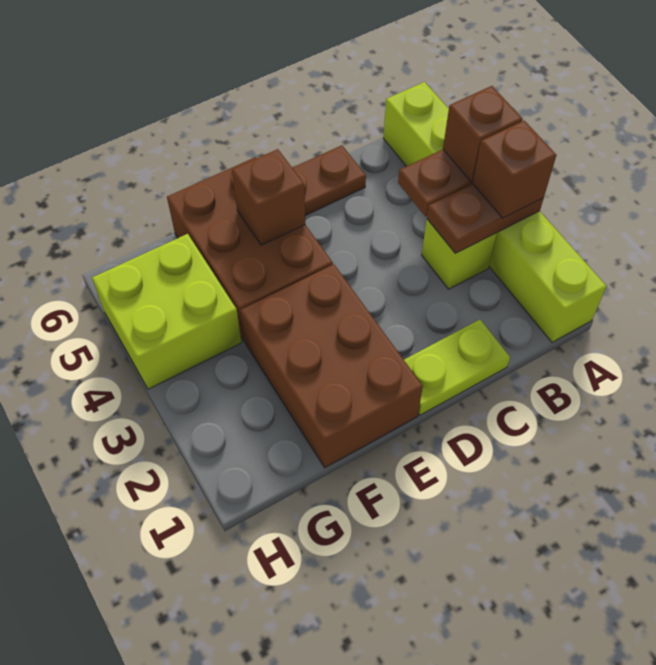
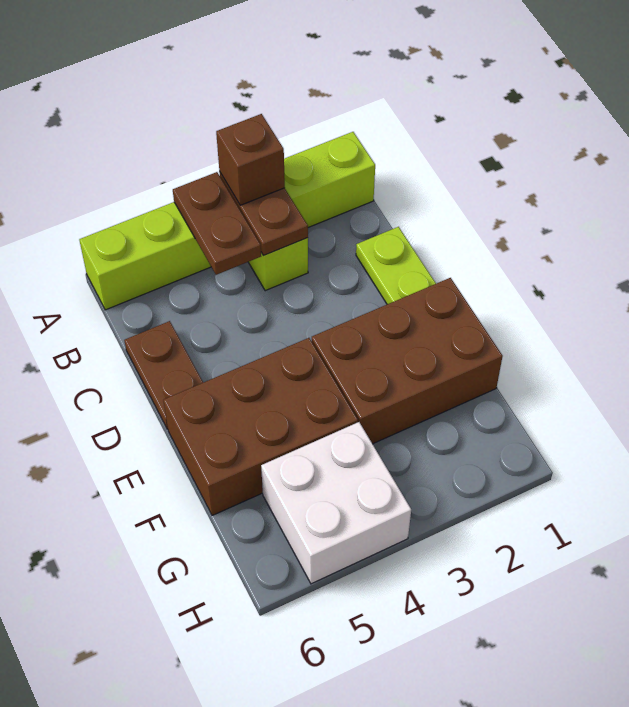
brown brick A4 level 3 -> none
brown brick E5 level 2 -> none
lime brick G4:H5 level 1 -> white brick G4:H5 level 1

